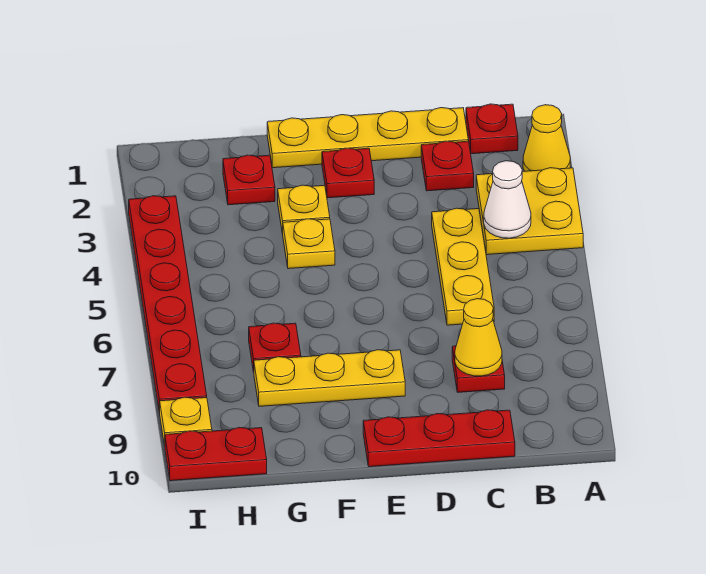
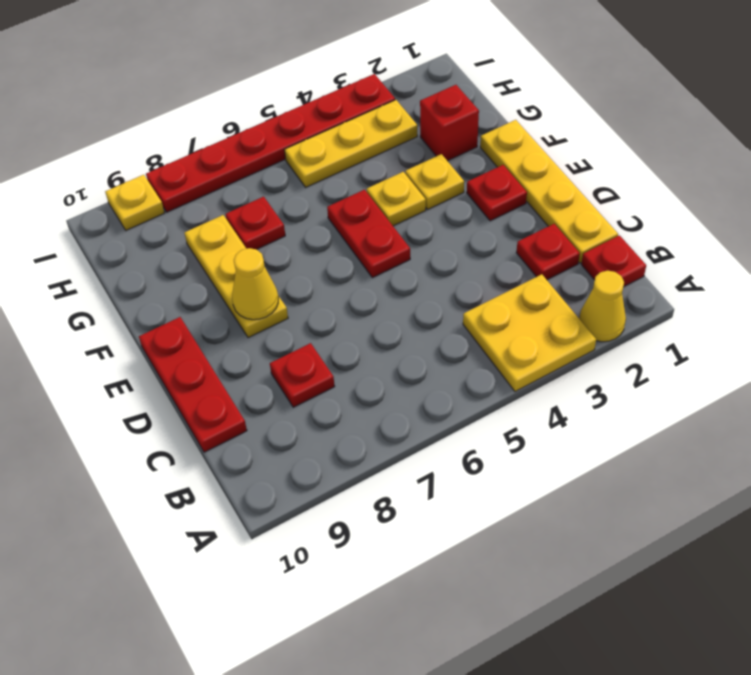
white cone B4 level 2 -> none
yellow plate C4:C6 level 1 -> yellow plate H3:H5 level 1
yellow cone C8 level 2 -> yellow cone E8 level 2
red plate G2 level 1 -> red brick G2 level 1
red plate H10:I10 level 1 -> red plate E5:F5 level 1

